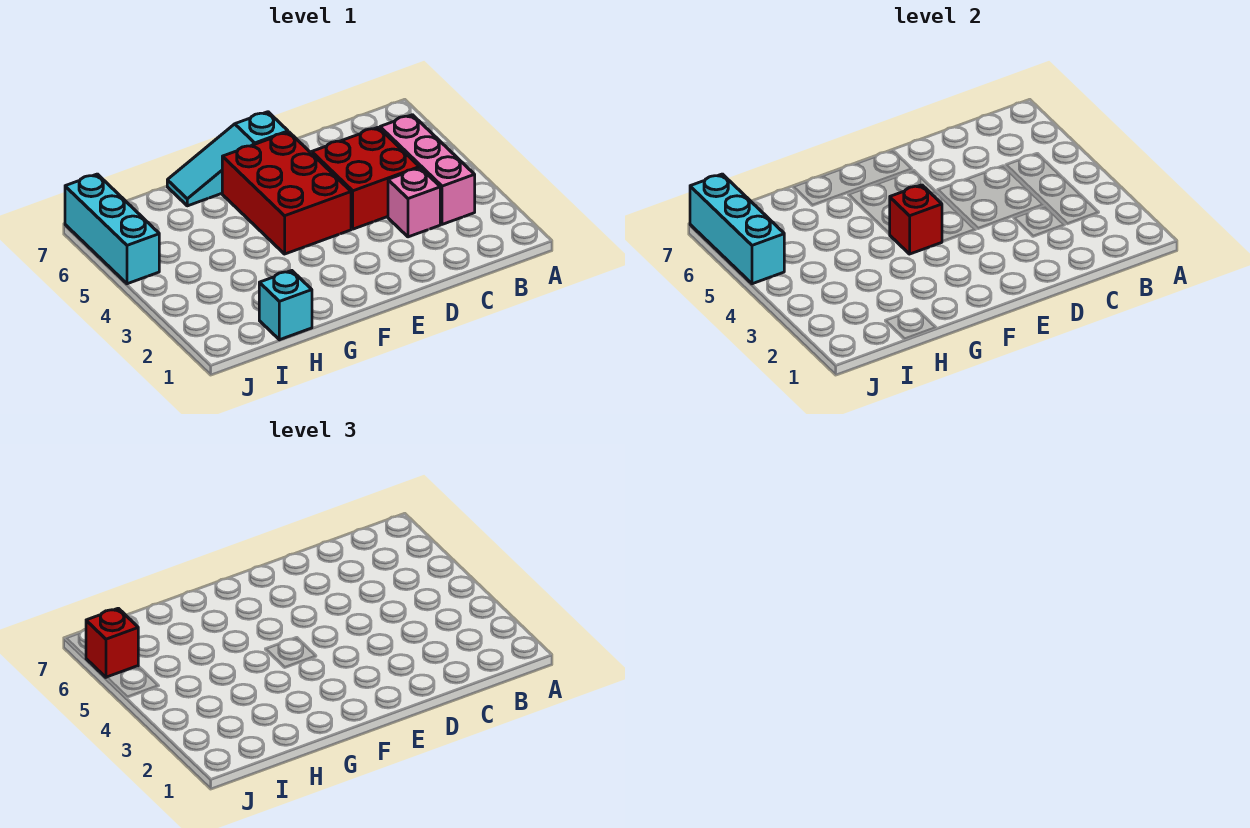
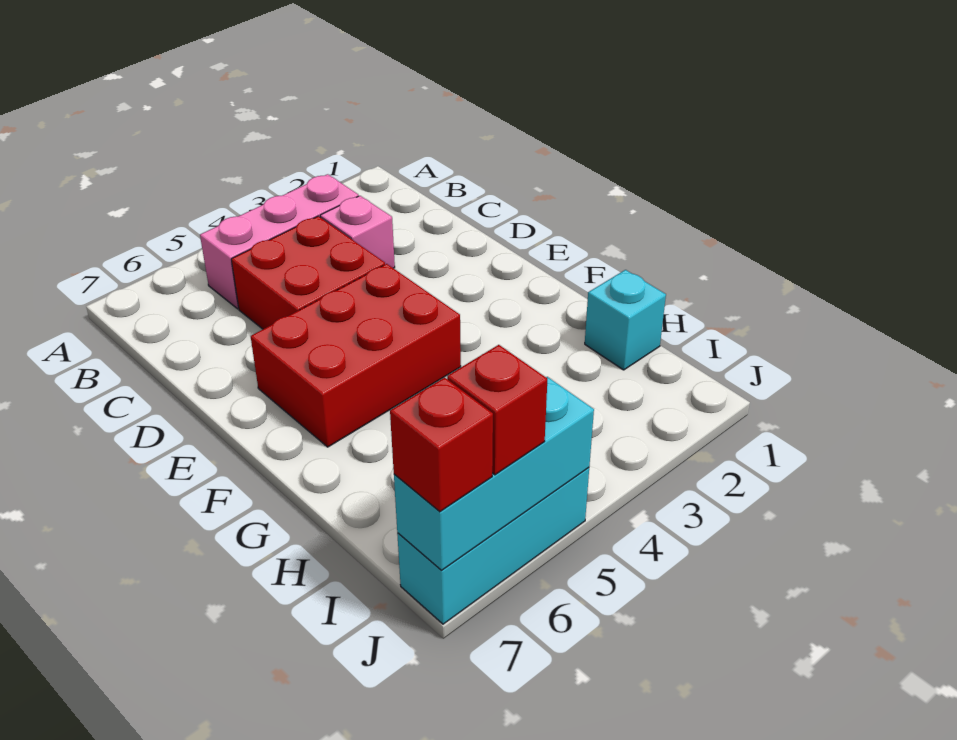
cyan slope E7:G7 level 1 top E -> none
red brick F4 level 2 -> red brick J7 level 3

